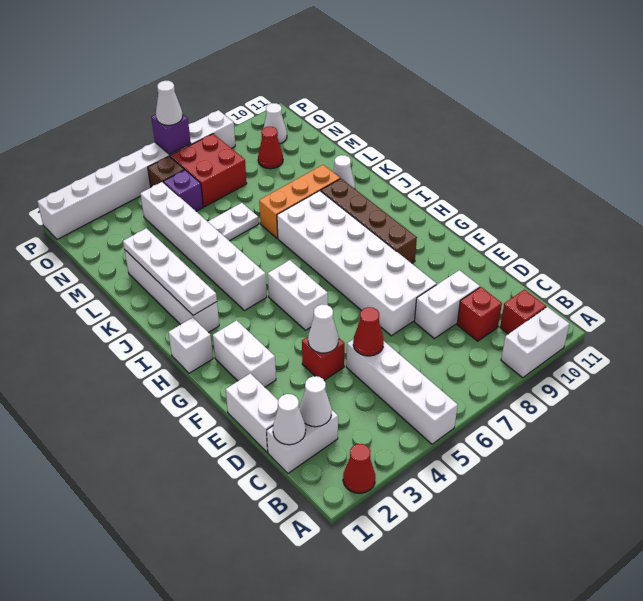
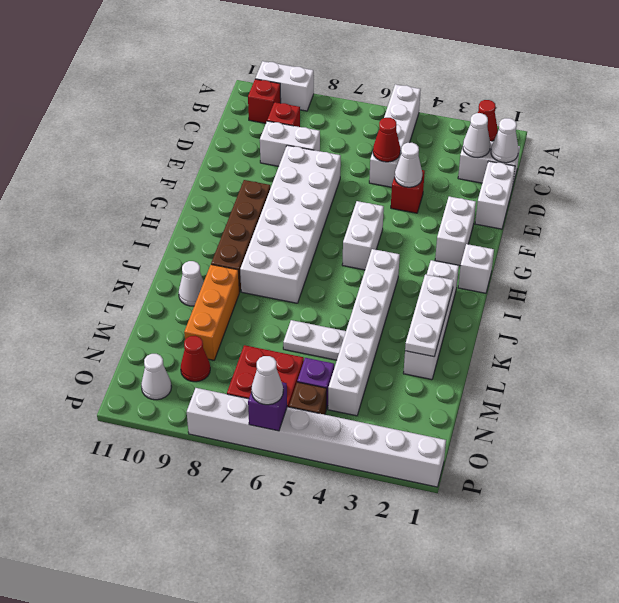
white plate I2:L2 level 2 -> white plate J2:L2 level 2
orange brick K7:K9 level 1 -> orange brick K9:M9 level 1

